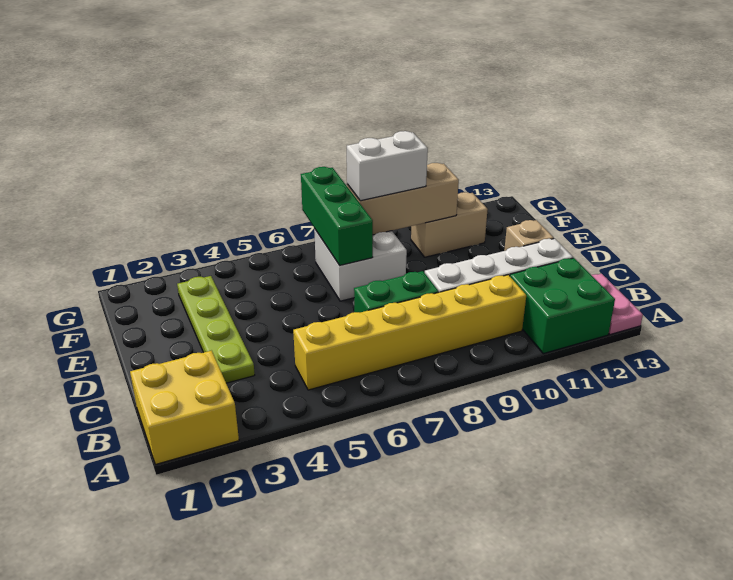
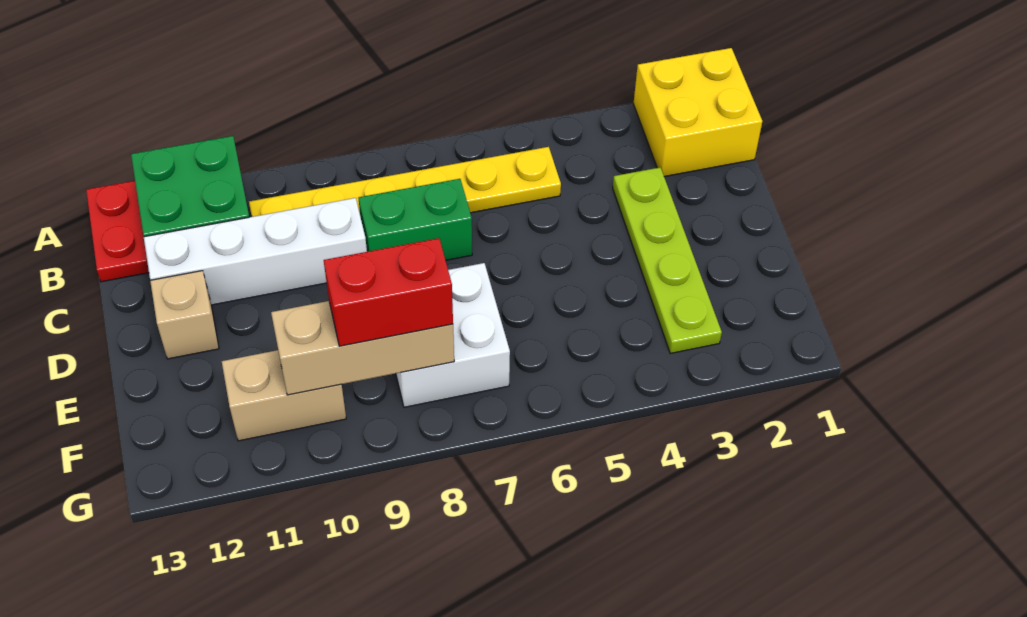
pink plate A13:B13 level 1 -> red plate A13:B13 level 1
yellow brick B5:B10 level 1 -> yellow plate B5:B10 level 1
green brick E7:G7 level 2 -> none
white brick F8:F9 level 3 -> red brick F8:F9 level 3

